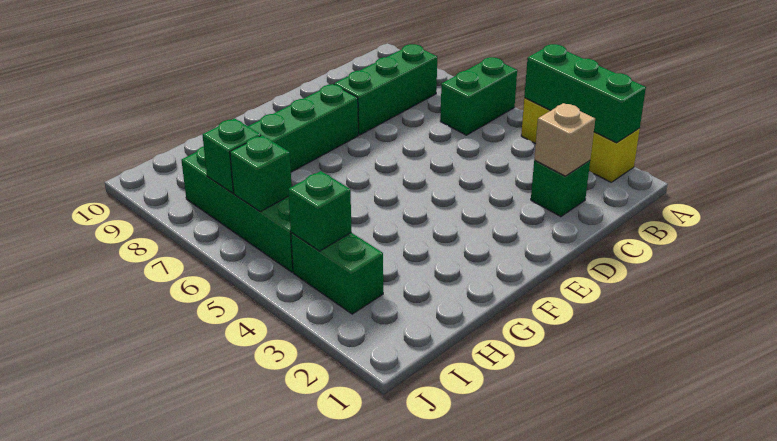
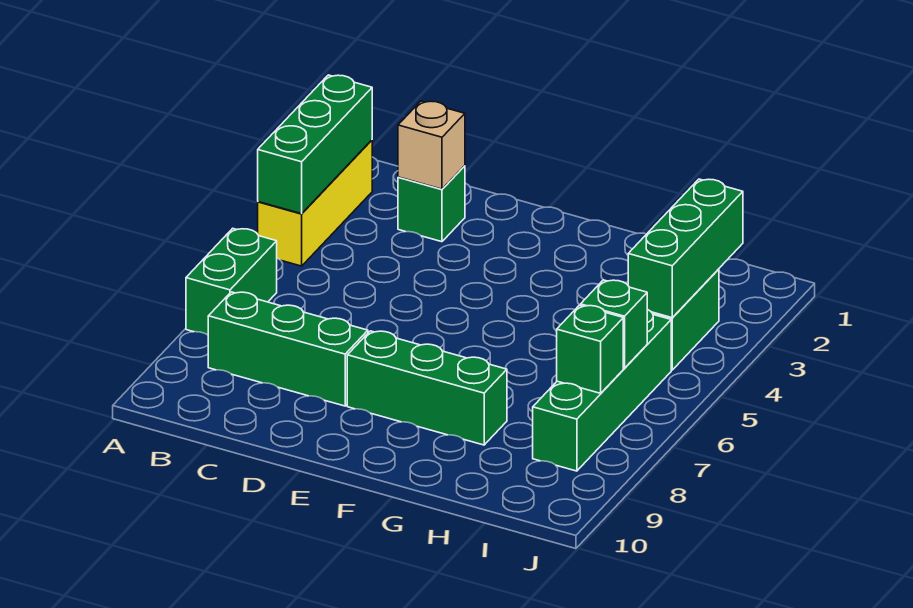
green brick A6:B6 level 1 -> green brick A6:A7 level 1
green brick I4 level 2 -> green brick I2:I4 level 2

